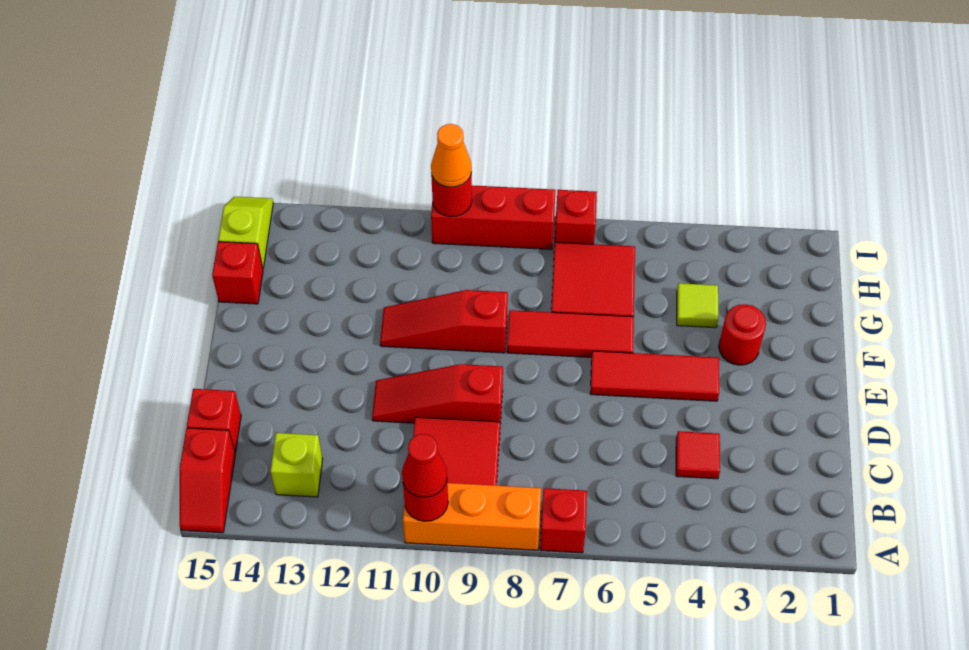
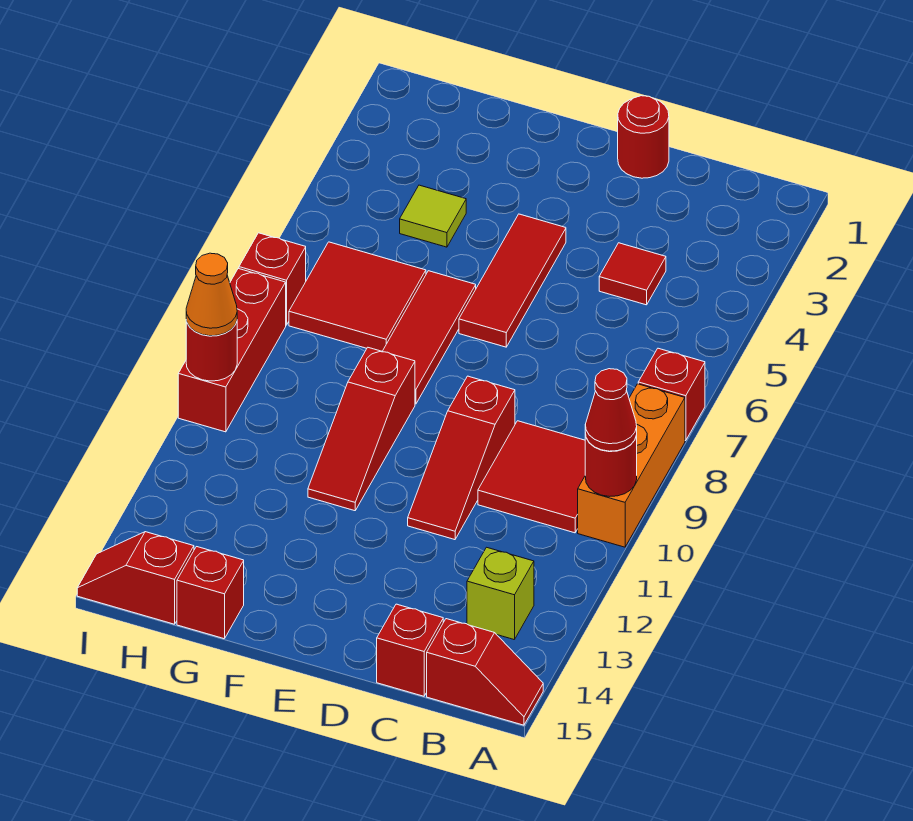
red round brick F3 level 1 -> red round brick D1 level 1
lime slope H15:I15 level 1 top H -> red slope H15:I15 level 1 top H

